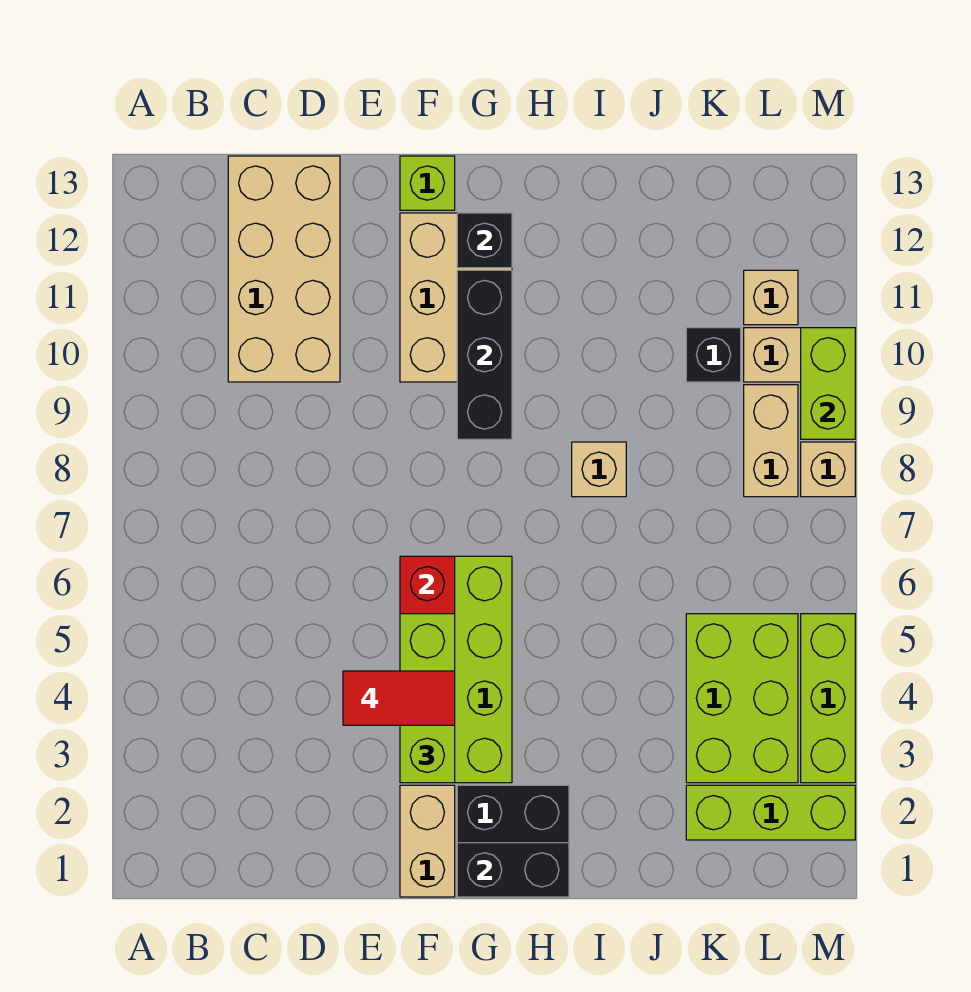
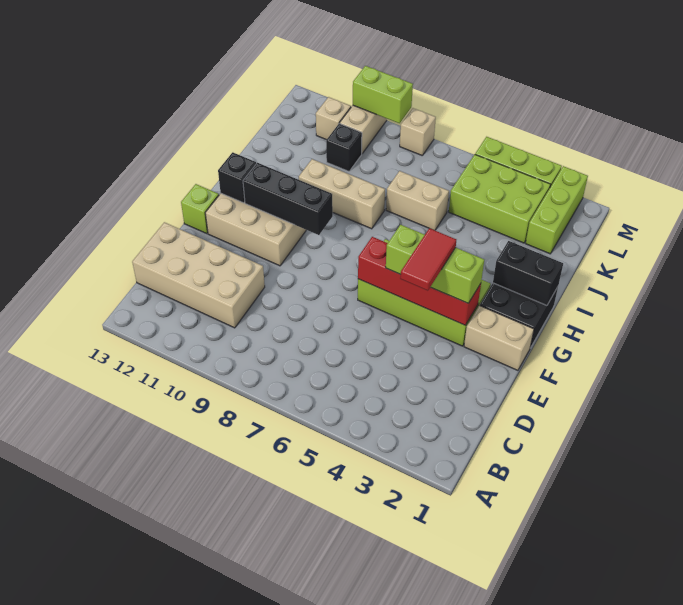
black brick G1:H1 level 2 -> black brick H1:H2 level 2
tan brick I8 level 1 -> tan brick I8:I10 level 1
tan brick L8:L9 level 1 -> tan brick J6:J7 level 1

